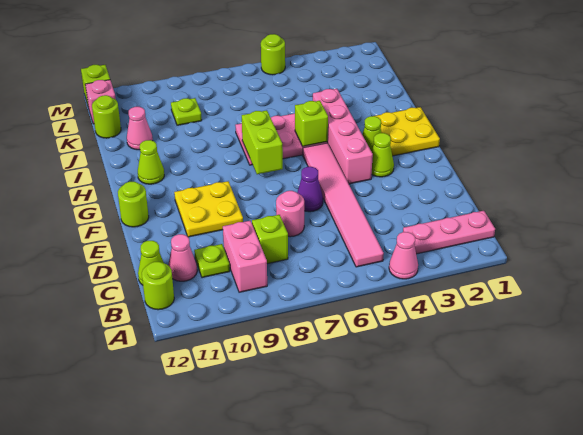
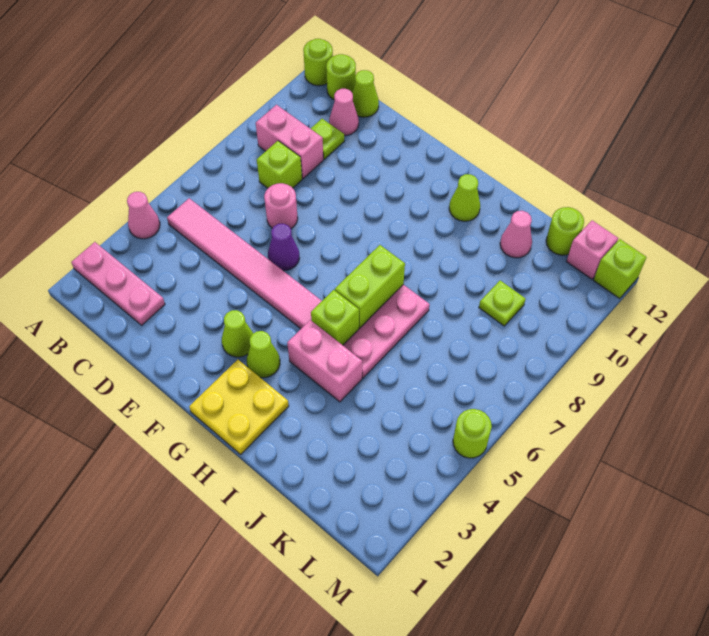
pink plate B1:B3 level 1 -> pink plate A2:C2 level 1
yellow plate E9:F10 level 1 -> none
pink brick F4:I4 level 1 -> pink brick H4:I4 level 1
lime round brick F12 level 1 -> lime round brick A12 level 1
lime brick G7:H7 level 2 -> lime brick H6:H7 level 2

